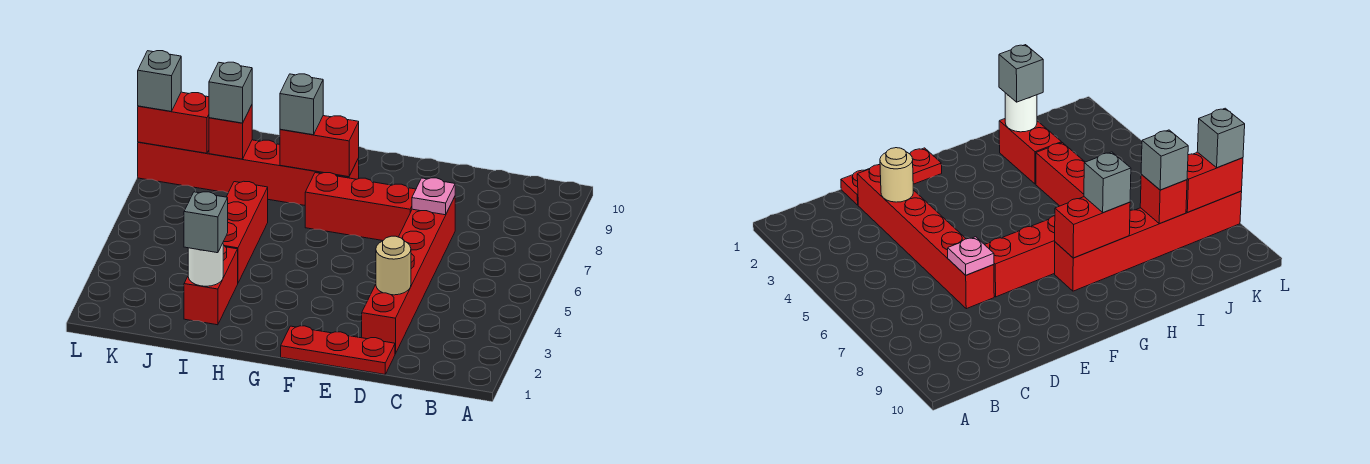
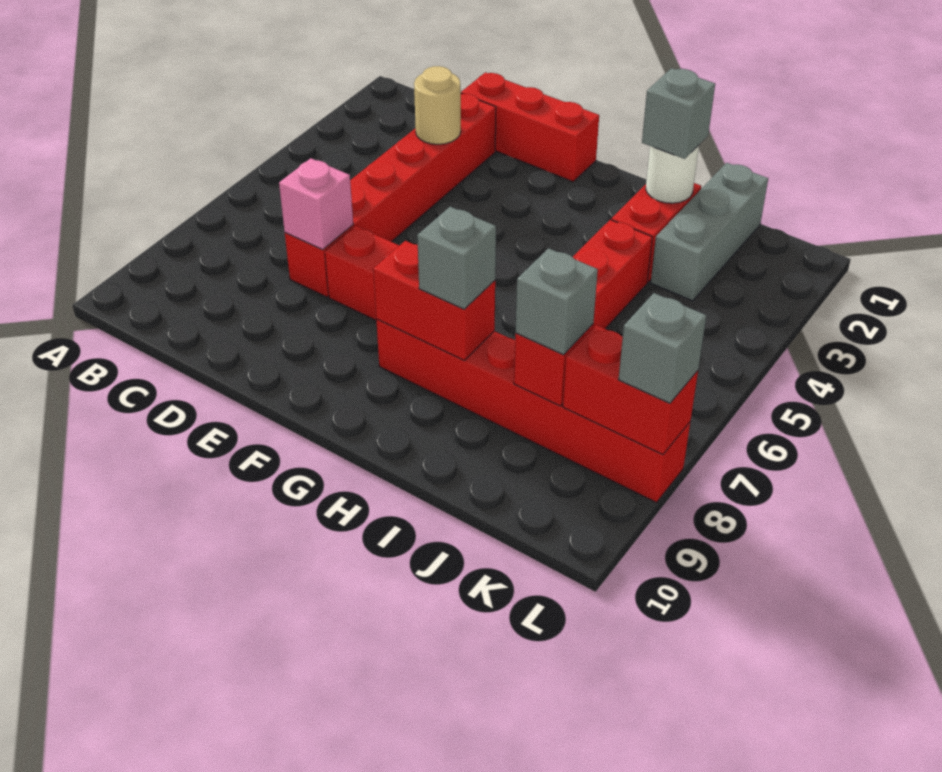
red plate D1:F1 level 1 -> red brick D1:F1 level 1
pink plate D7 level 2 -> pink brick D7 level 2
none -> grey brick J1:J3 level 1

